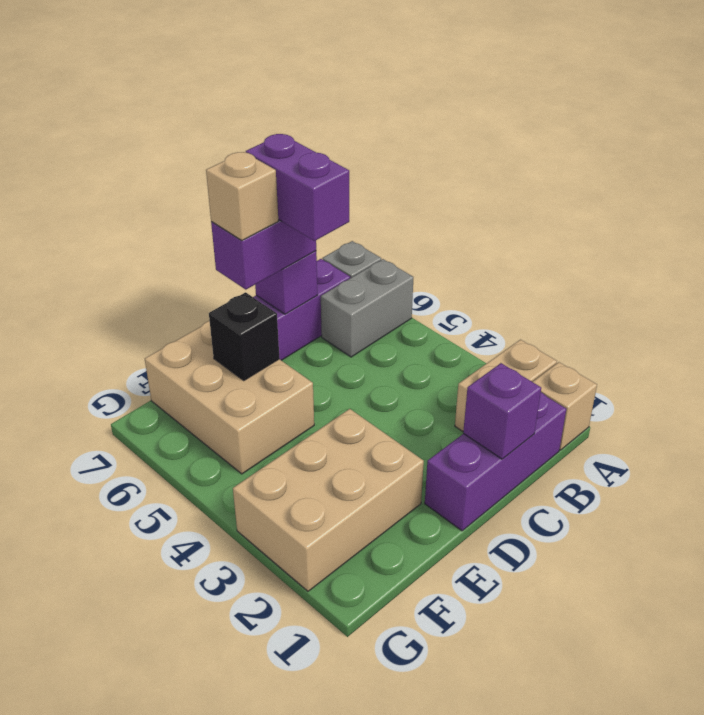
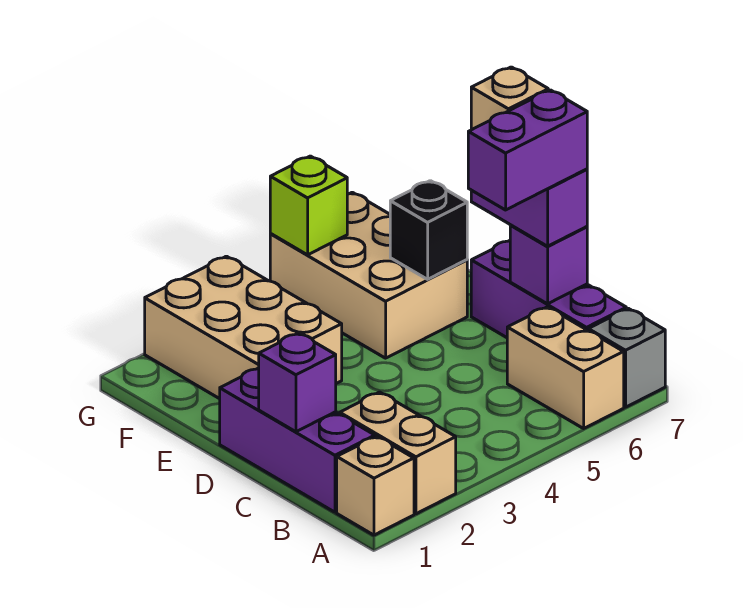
grey brick A6:B6 level 1 -> tan brick A6:B6 level 1
tan brick E5:F7 level 1 -> tan brick E5:G6 level 1
none -> lime brick G5 level 2

